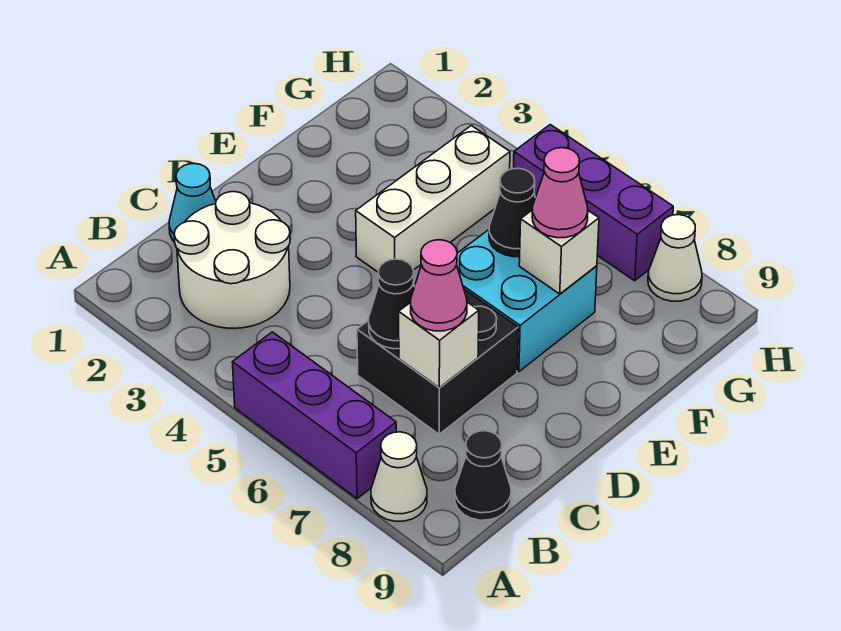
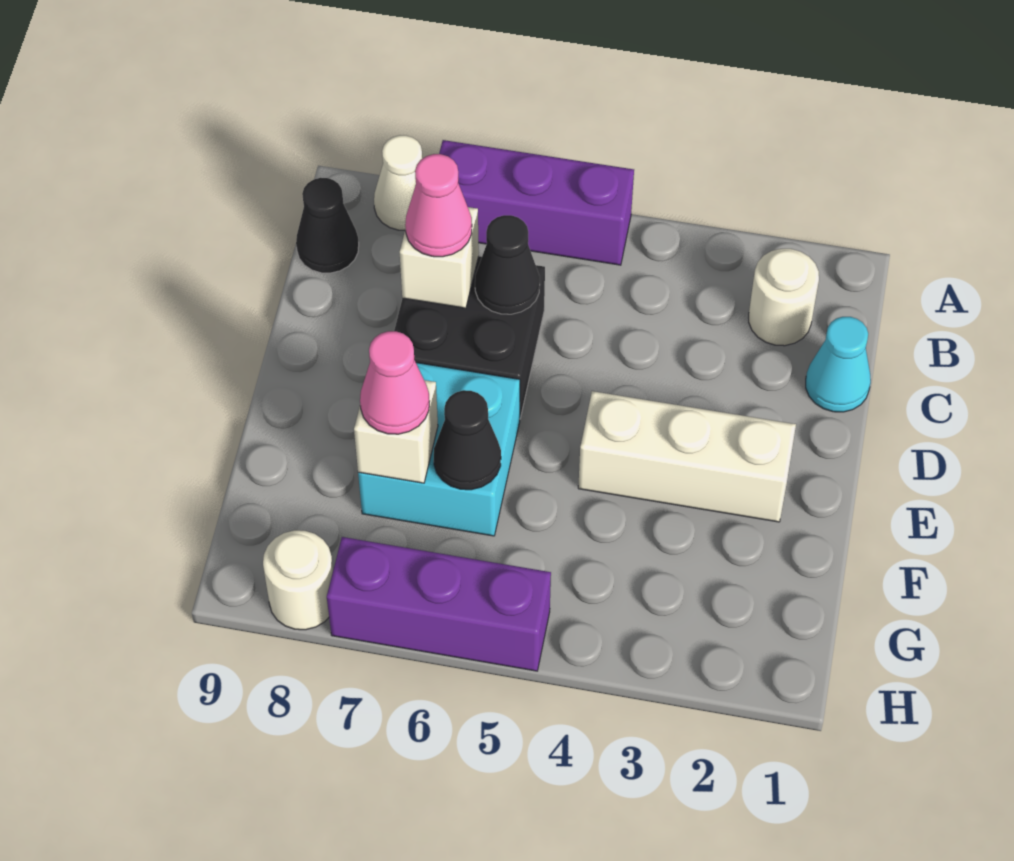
white round brick B2:C3 level 1 -> white round brick B2 level 1
white brick E4:G4 level 1 -> white brick E2:E4 level 1
white cone H8 level 1 -> white round brick H8 level 1

